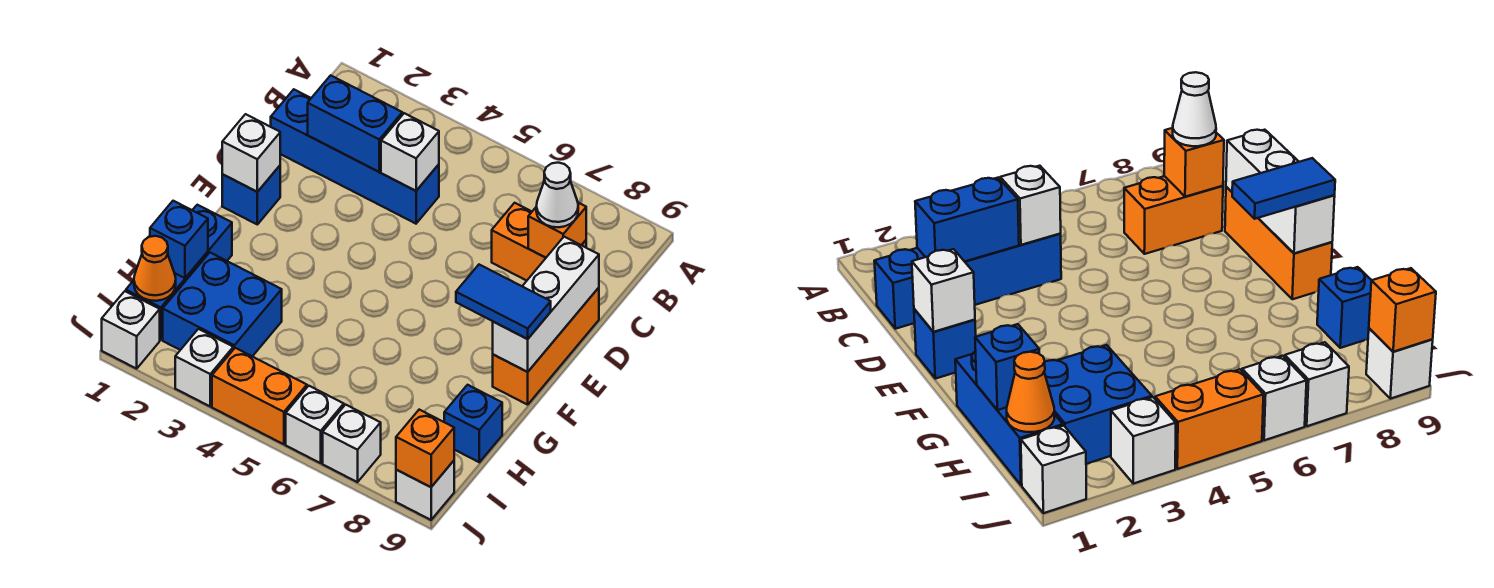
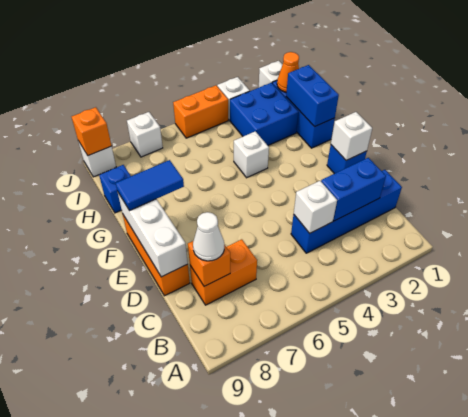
blue brick H1 level 2 -> blue brick G1:H1 level 2
white brick J6 level 1 -> white brick G4 level 1

